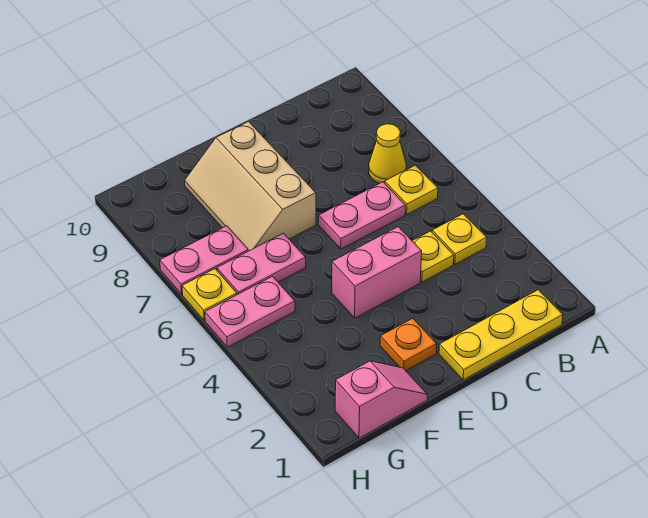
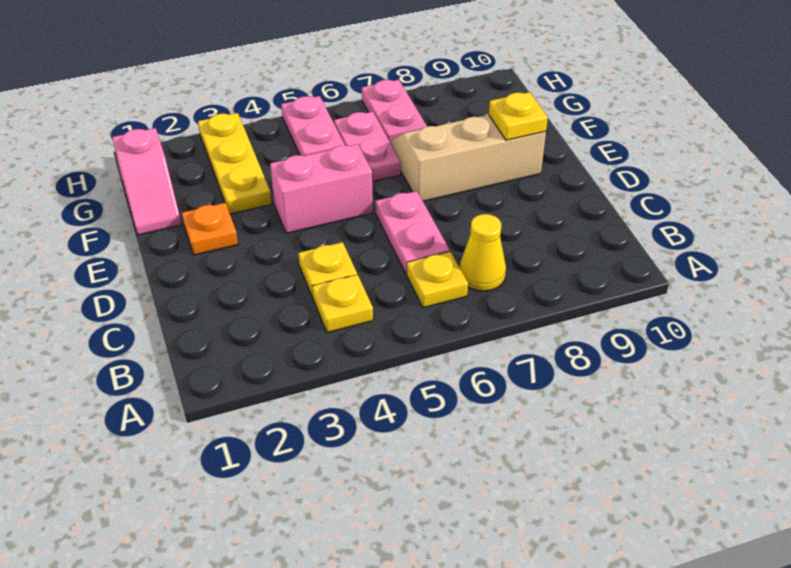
yellow plate B1:D1 level 1 -> yellow plate F3:H3 level 1
pink brick D4:E4 level 1 -> pink brick E4:E5 level 1
yellow plate H6 level 1 -> yellow plate E9 level 2

